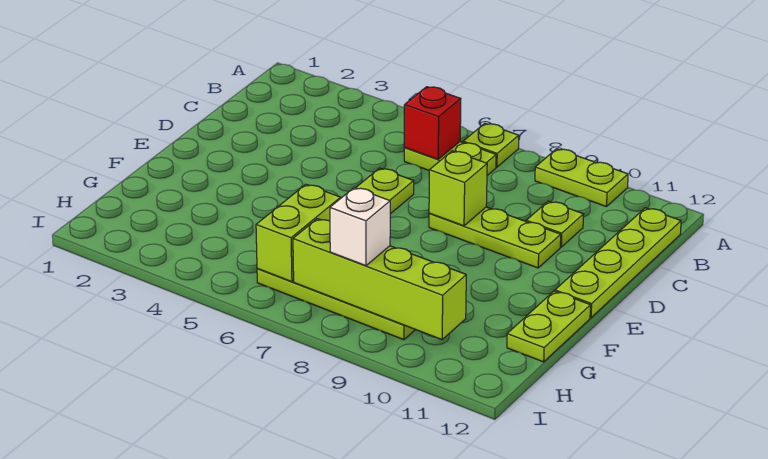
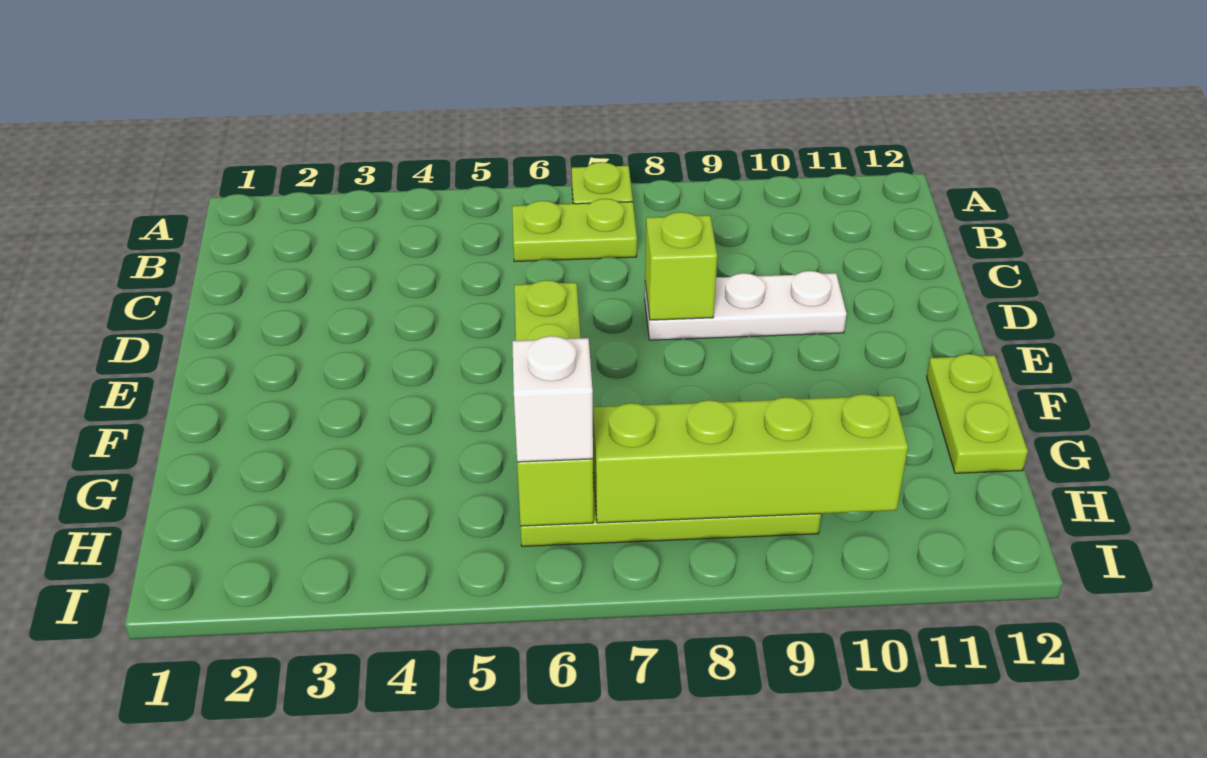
lime plate A9:A10 level 1 -> none
red brick B6 level 2 -> none
lime plate B12:E12 level 1 -> none
lime plate C10 level 1 -> none
lime plate D8:D10 level 1 -> white plate D8:D10 level 1
white brick H8 level 3 -> white brick H6 level 3

